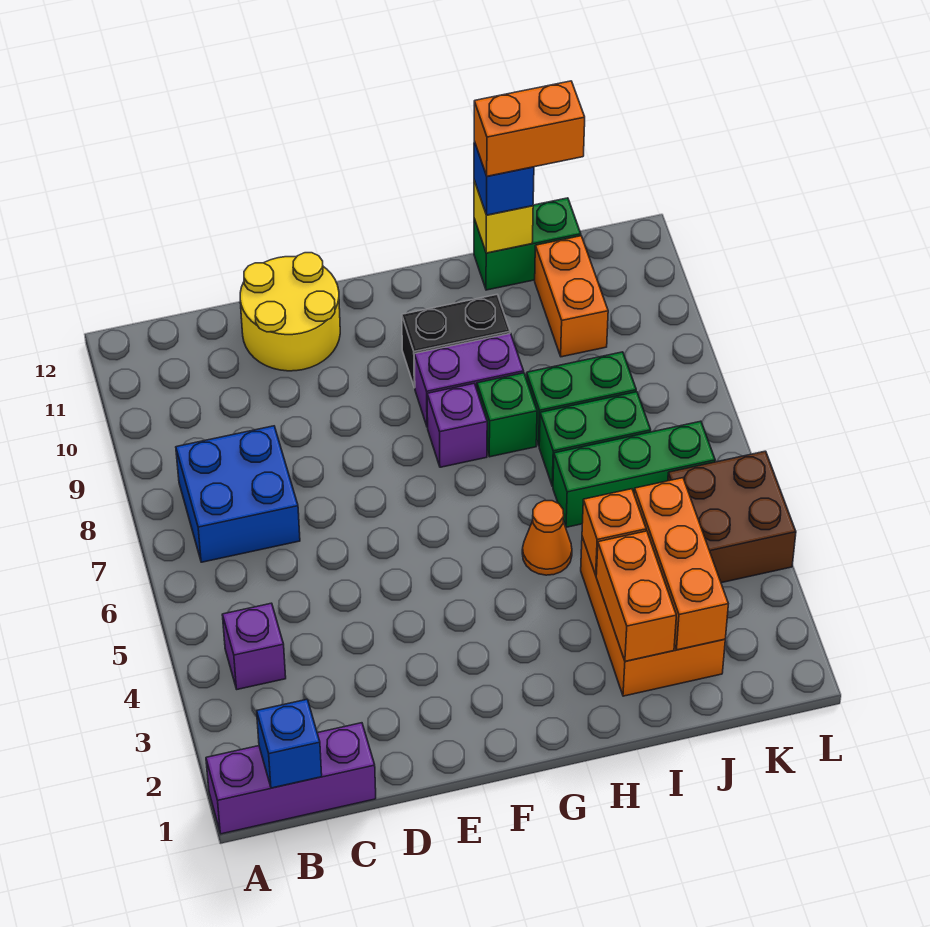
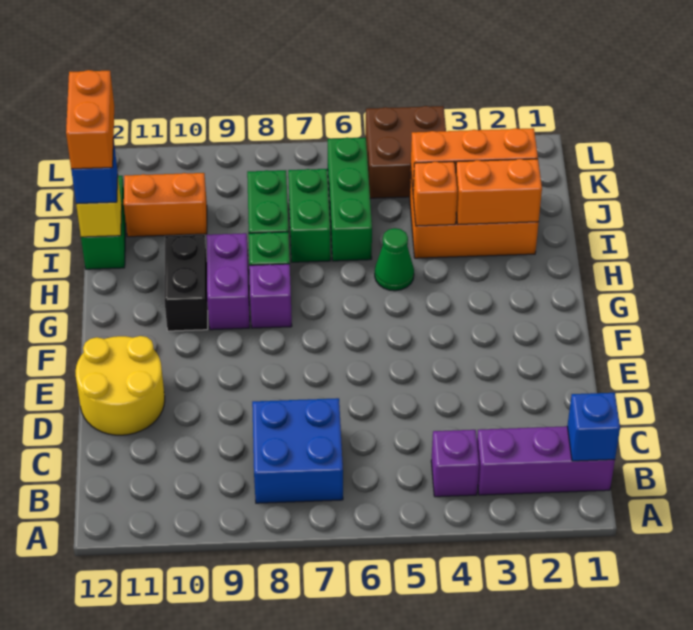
purple brick A1:C1 level 1 -> purple brick B1:B3 level 1
orange cone H5 level 1 -> green cone H5 level 1

